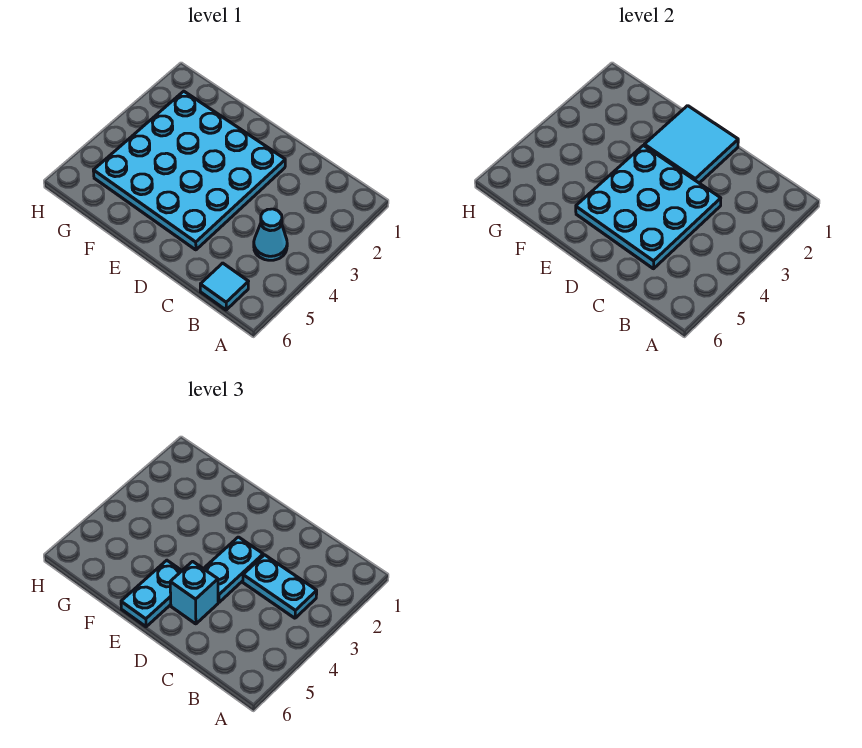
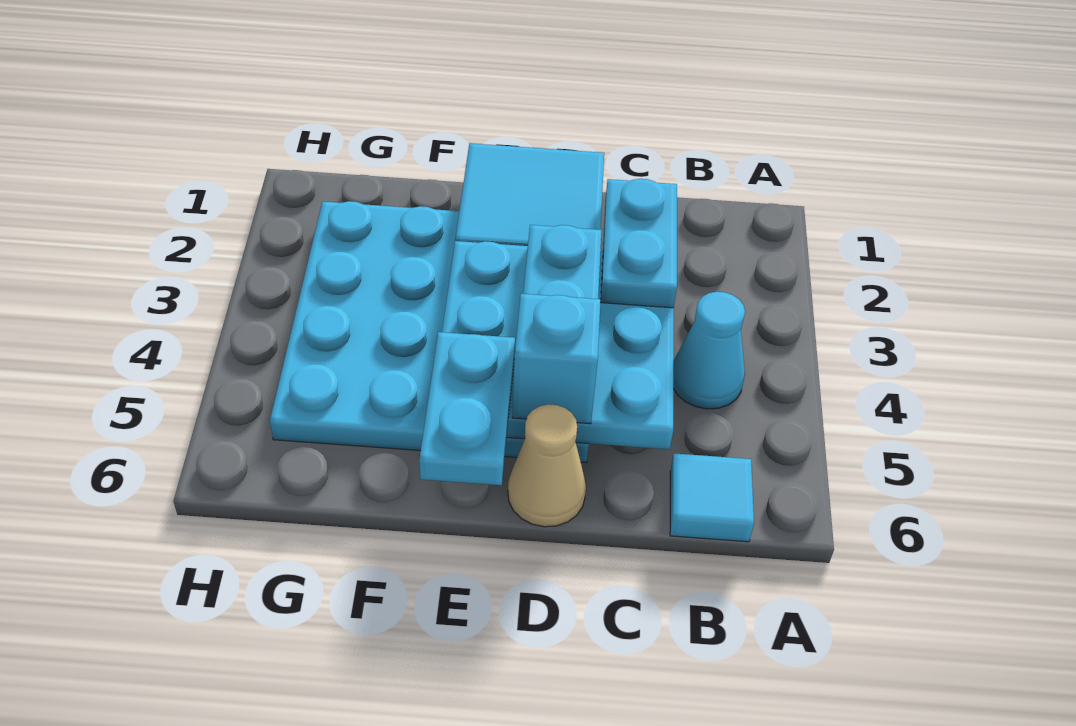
cyan plate B3:C3 level 3 -> cyan plate C2:C3 level 3
none -> tan cone D6 level 1

